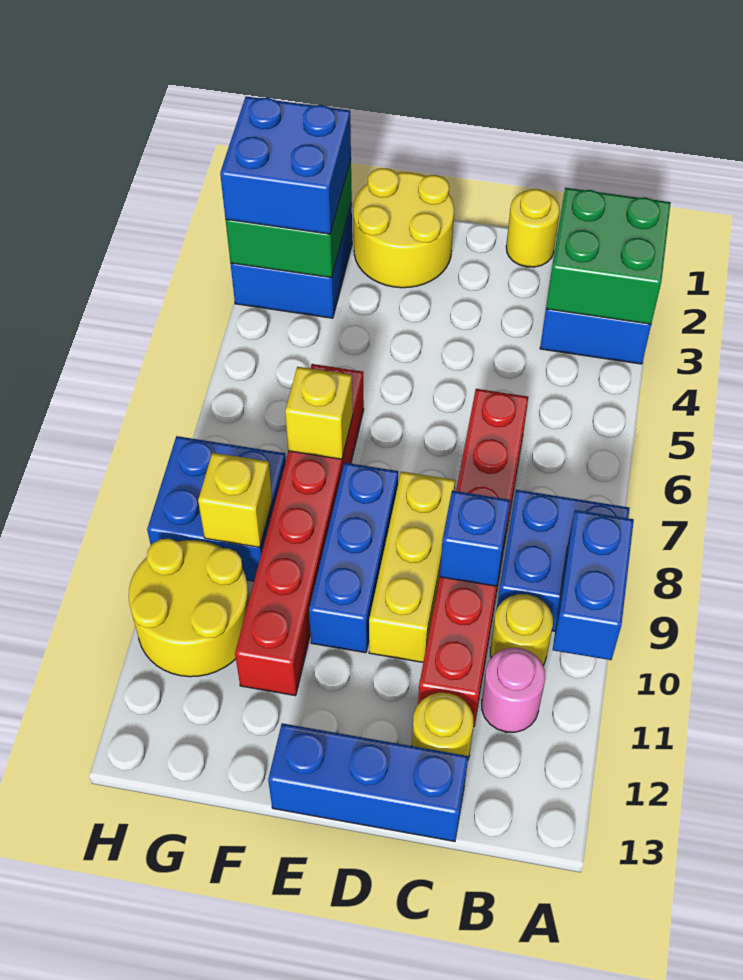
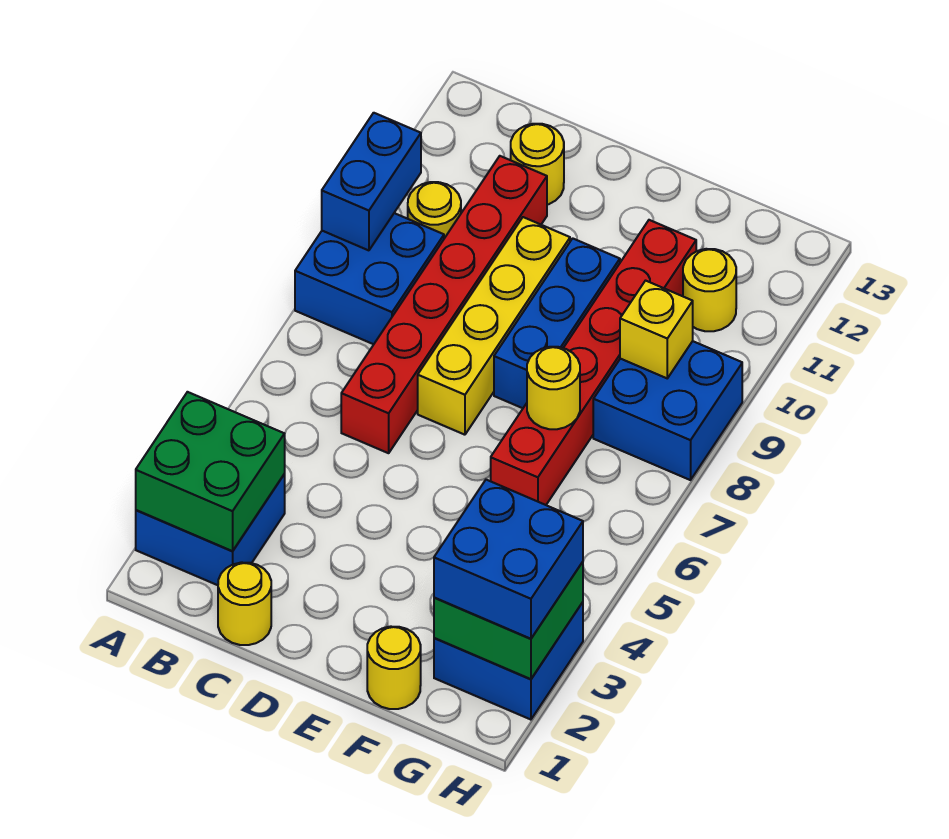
pink round brick B11 level 1 -> none
blue brick C9 level 2 -> none
blue brick C13:E13 level 1 -> none
yellow brick D8:D10 level 1 -> yellow brick D7:D10 level 1
yellow round brick E1:F2 level 1 -> yellow round brick F1 level 1
yellow brick F7 level 2 -> yellow round brick F7 level 2
yellow round brick G10:H11 level 1 -> yellow round brick G11 level 1

